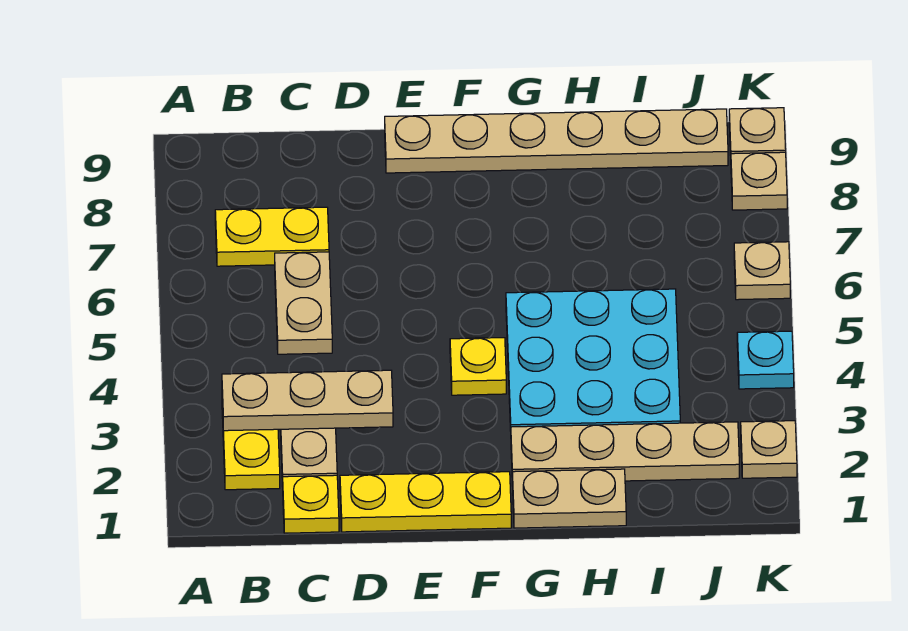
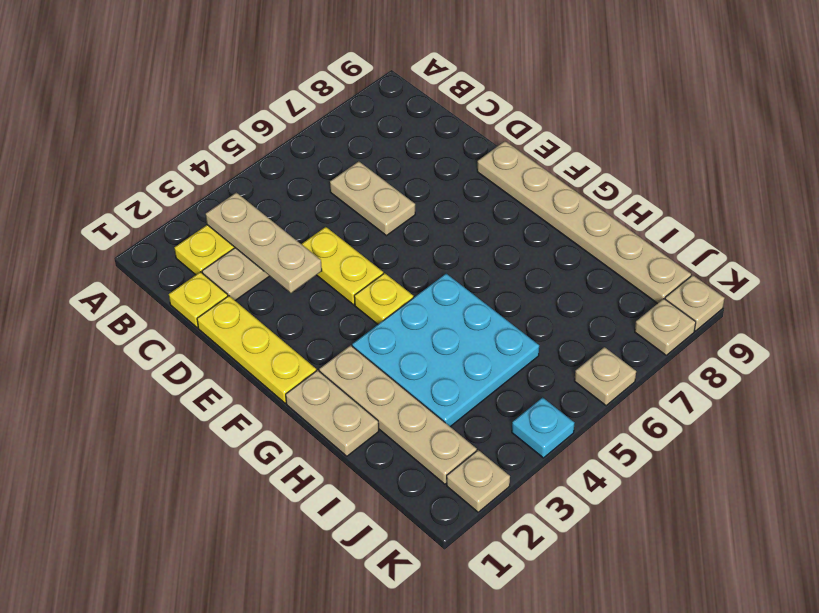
yellow plate B7:C7 level 1 -> yellow plate D4:E4 level 1
tan plate C5:C6 level 1 -> tan plate C6:D6 level 1

